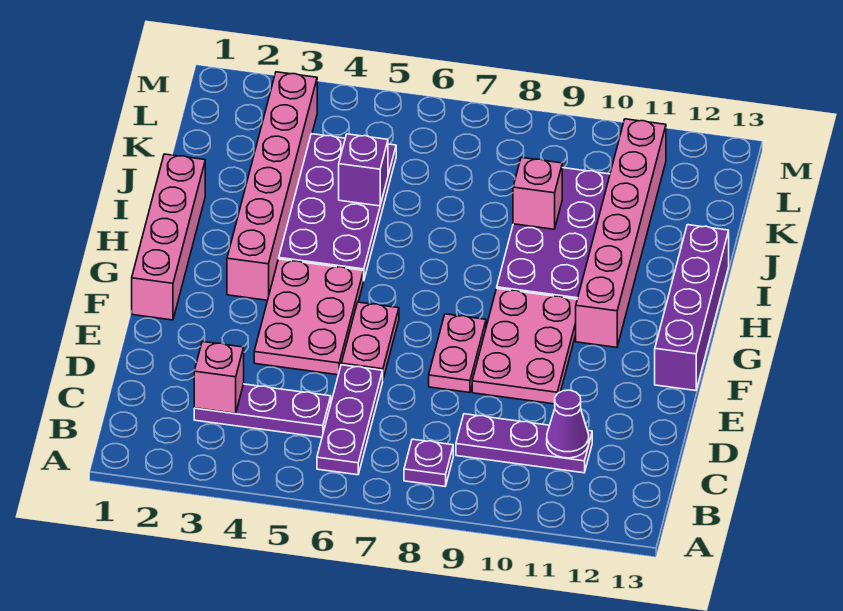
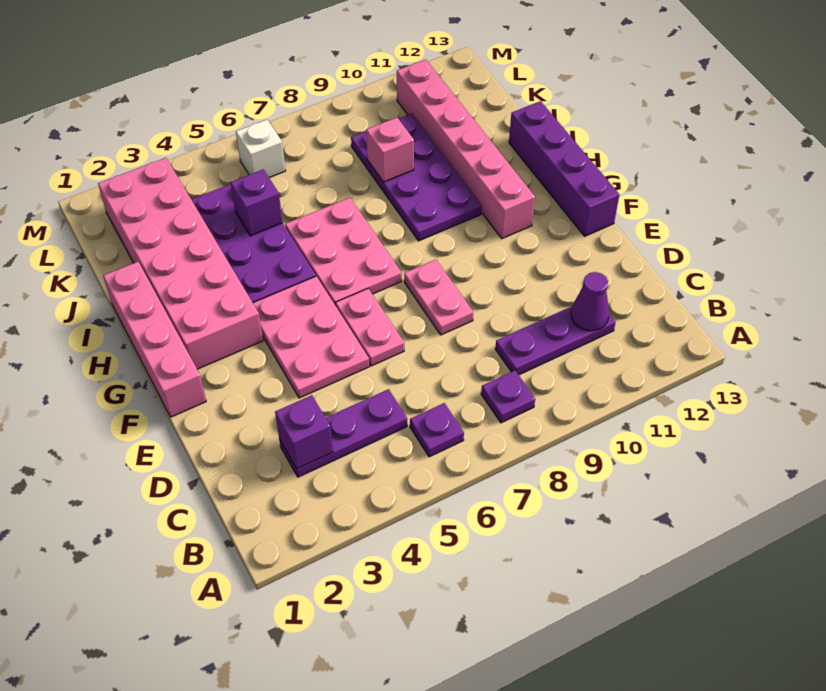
purple plate B6:D6 level 1 -> purple plate B6 level 1
pink brick C3 level 2 -> purple brick C3 level 2
pink plate E9:G10 level 1 -> pink plate G6:I7 level 1
pink brick G3:L3 level 1 -> pink brick G2:L3 level 1
none -> white brick L6 level 1

